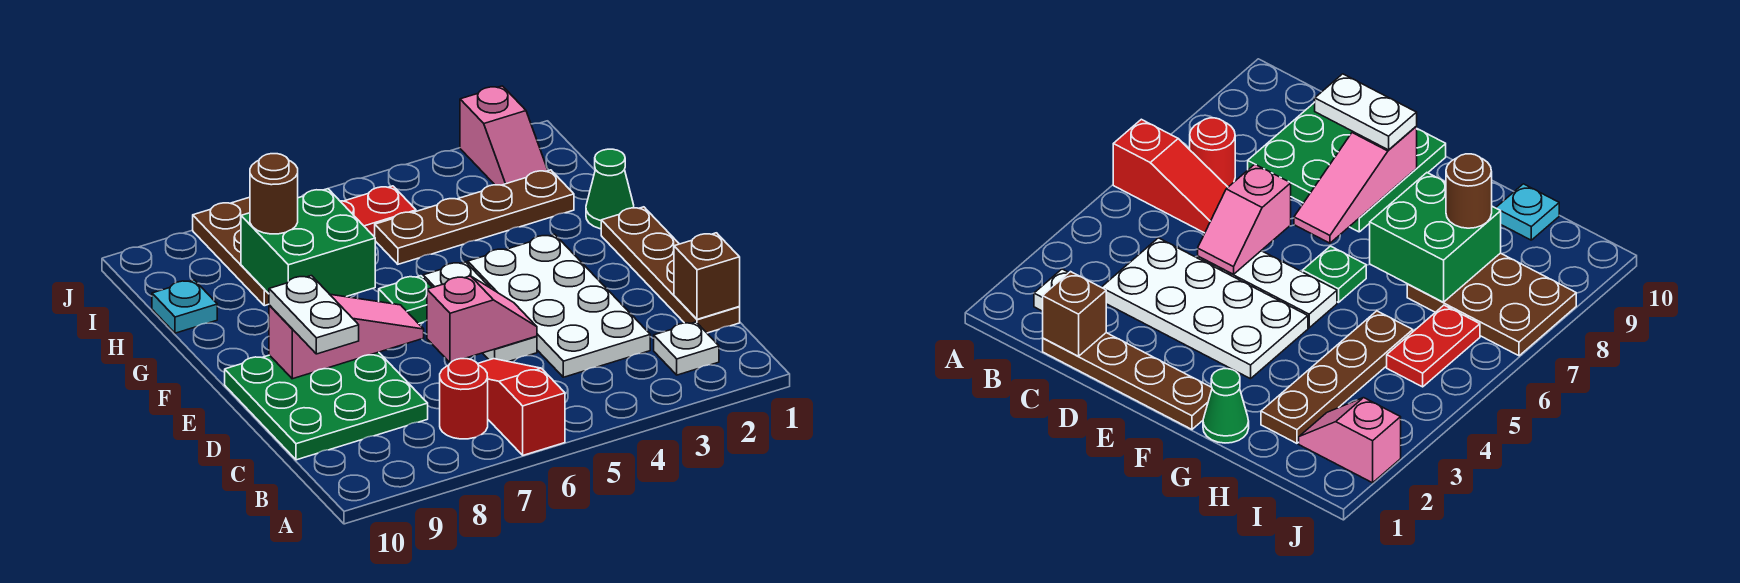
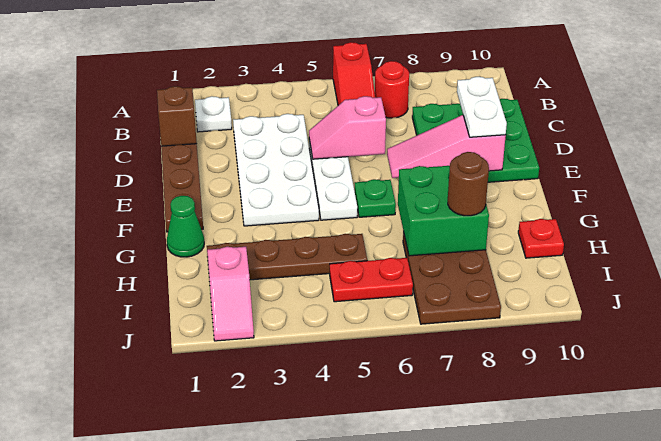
cyan plate H10 level 1 -> red plate H10 level 1
pink slope I2:J2 level 1 top J -> pink slope I2:J2 level 1 top I

